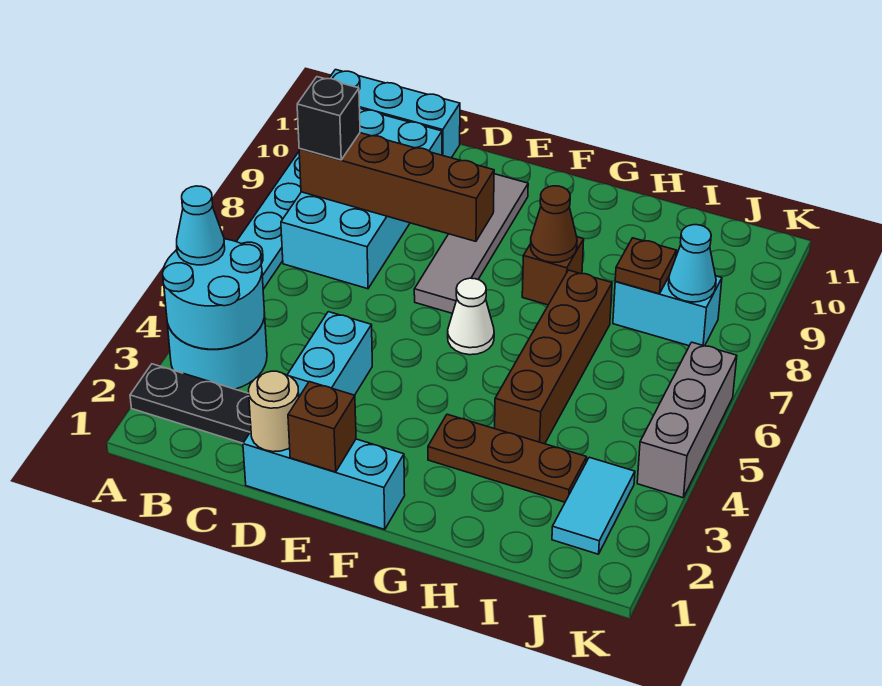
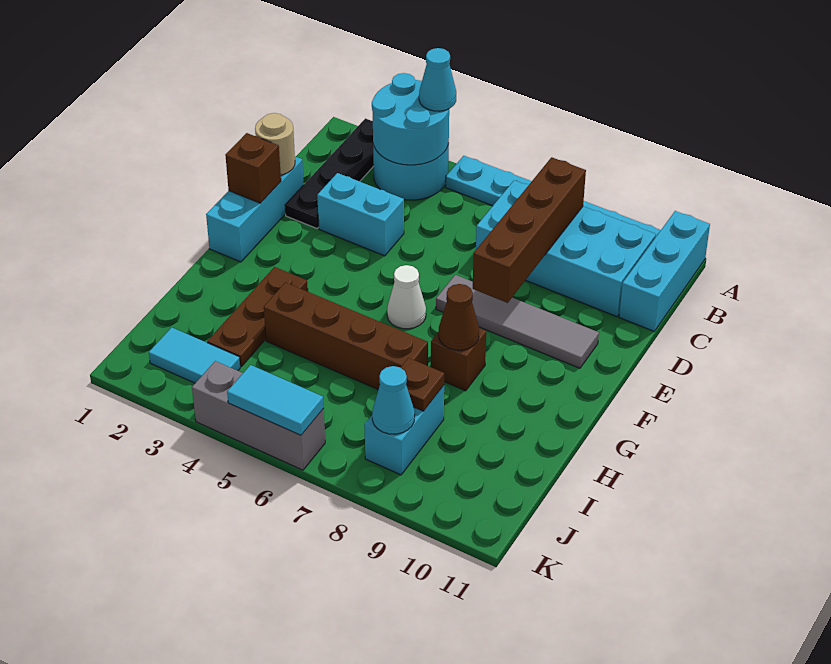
black brick B8 level 3 -> none
none -> cyan tile K5:K6 level 2

